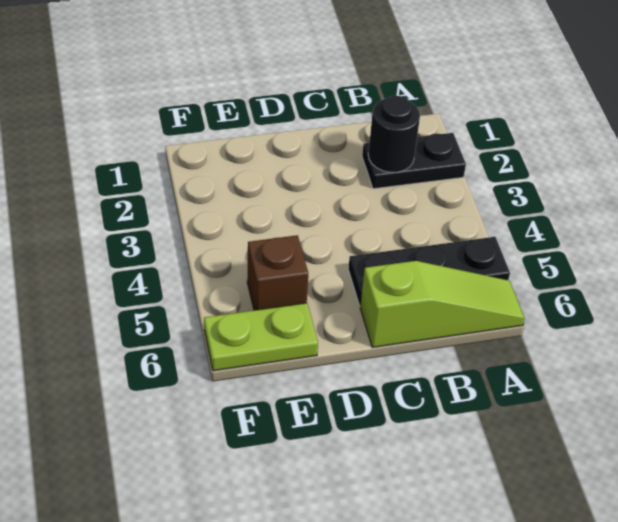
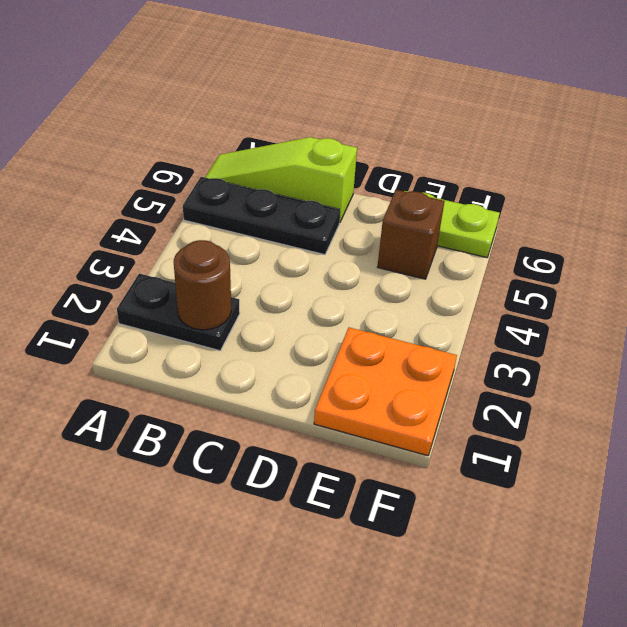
black round brick B2 level 2 -> brown round brick B2 level 2
none -> orange plate E1:F2 level 1

